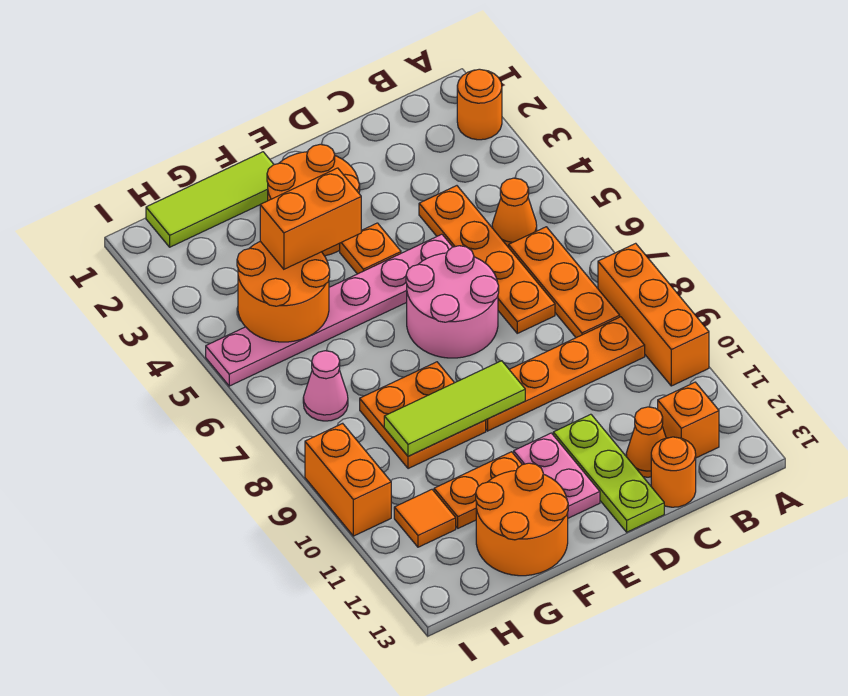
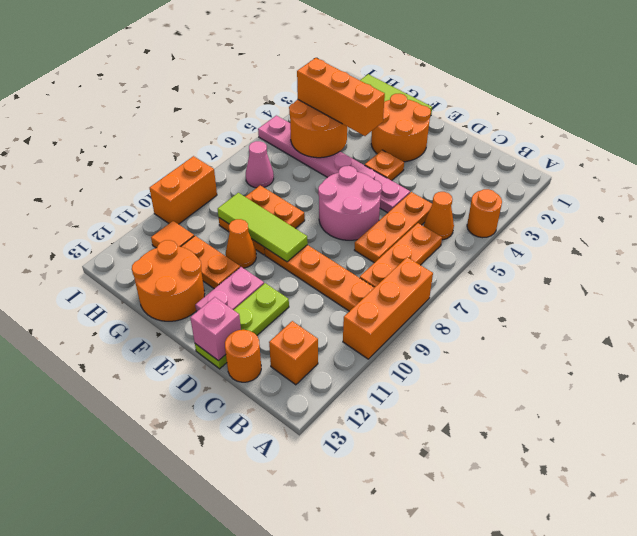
orange round brick A2 level 1 -> orange round brick A4 level 1
orange plate C4:C7 level 1 -> orange plate C5:C7 level 1
orange cone C12 level 1 -> orange cone F10 level 1
none -> pink brick D13 level 2
orange brick F4:G4 level 3 -> orange brick F4:H4 level 3

